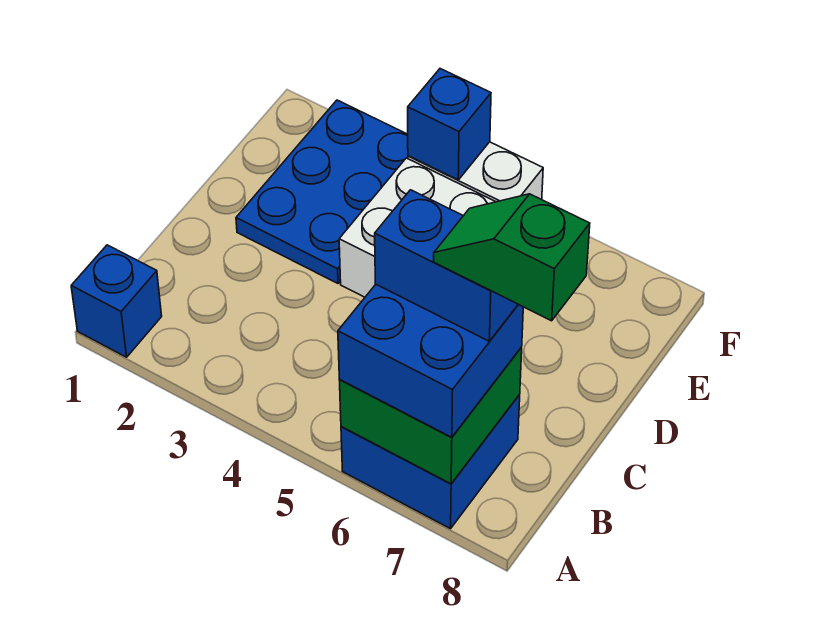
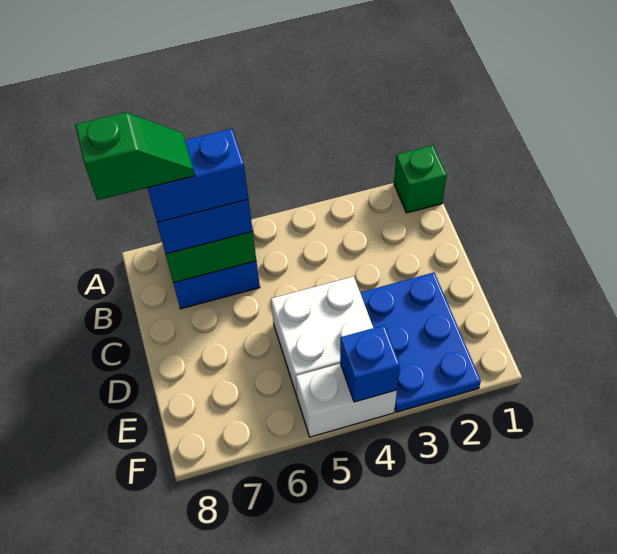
blue brick A1 level 1 -> green brick A1 level 1

